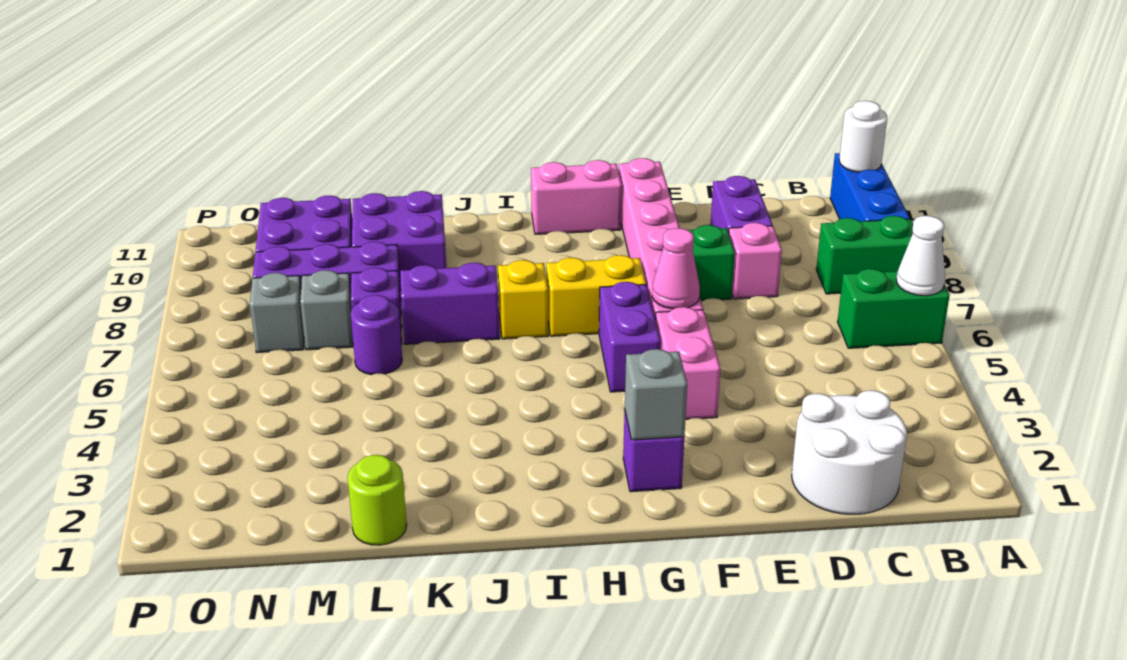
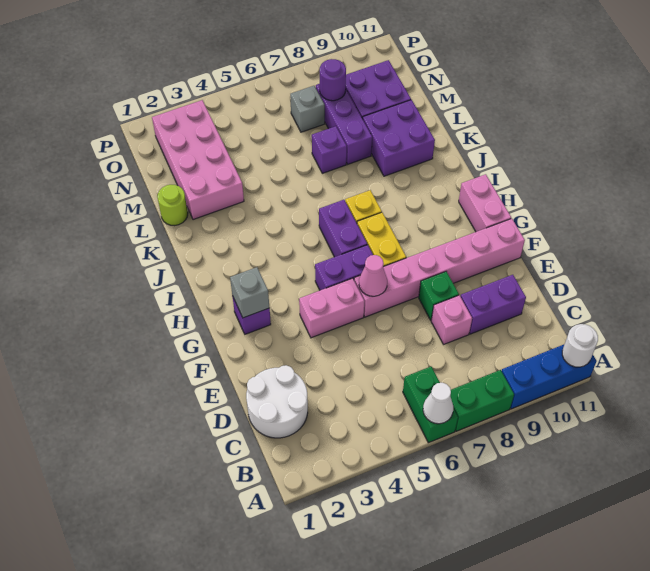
green brick A8:B8 level 1 -> green brick A7:A8 level 1
purple brick J7:K7 level 1 -> purple brick H6:I6 level 1
none -> pink brick L2:O3 level 1
purple round brick L6 level 1 -> purple round brick N8 level 2
grey brick M7 level 1 -> none

